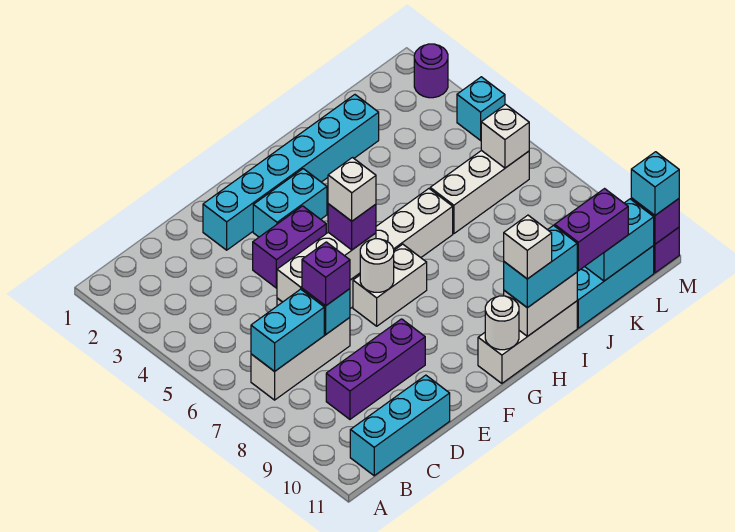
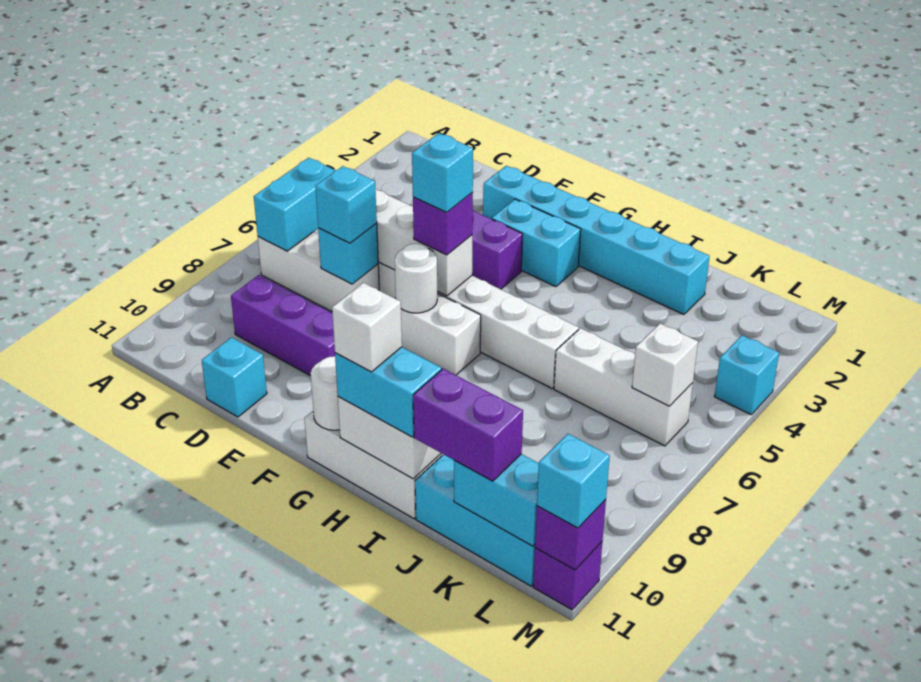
cyan brick B7:C7 level 2 -> cyan brick B6:B7 level 2
cyan brick B11:D11 level 1 -> cyan brick D11 level 1
purple brick D7 level 3 -> cyan brick D7 level 3
white brick F6 level 4 -> cyan brick F6 level 4
purple round brick M2 level 1 -> none

